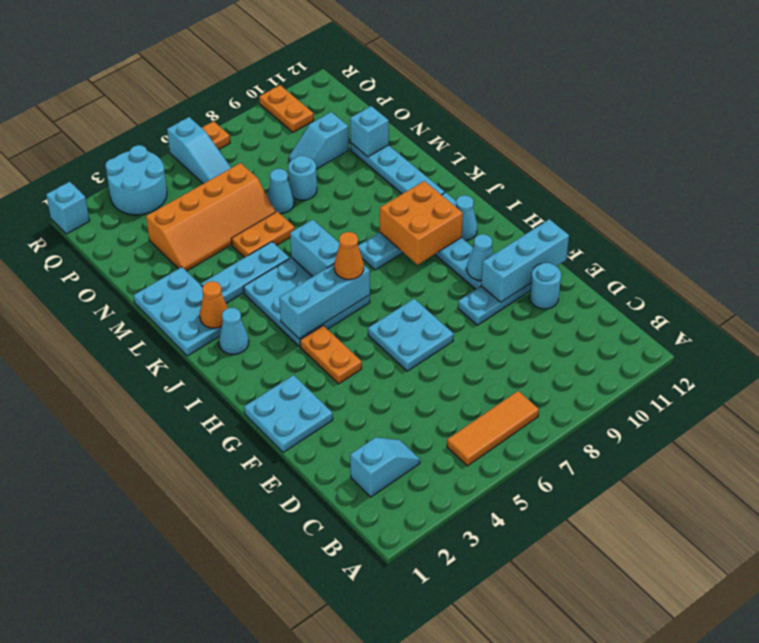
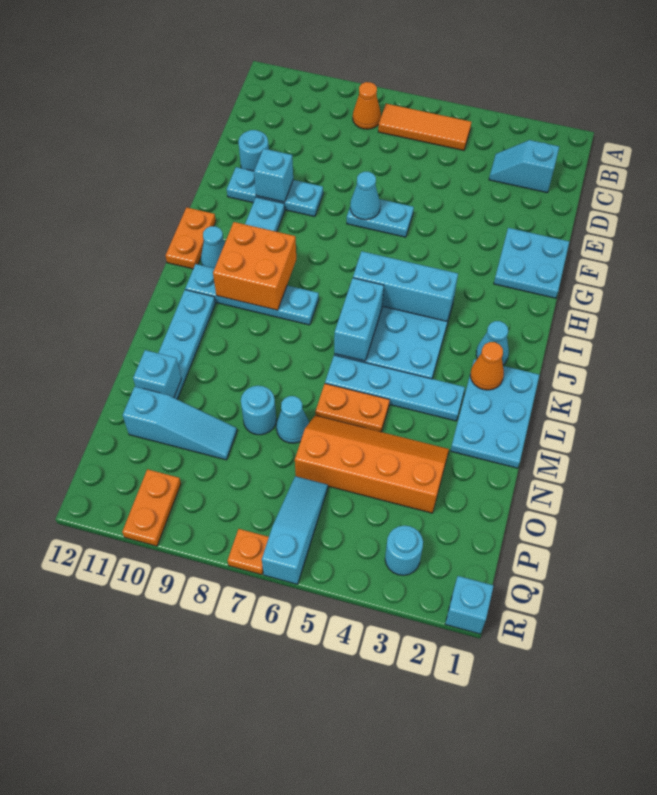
cyan plate F6:G7 level 1 -> cyan plate F6:F7 level 1
cyan brick F10:F12 level 2 -> cyan brick F10 level 2
orange plate G4:H4 level 1 -> orange plate H12:I12 level 1
cyan cone G10 level 2 -> cyan cone F7 level 2
orange cone I6 level 3 -> orange cone B8 level 1
cyan plate L3:L5 level 1 -> cyan plate L3:L6 level 1
cyan slope O9:O10 level 1 top 10 -> cyan slope O9:O11 level 1 top 11
cyan round brick Q3:R4 level 1 -> cyan round brick Q3 level 1

